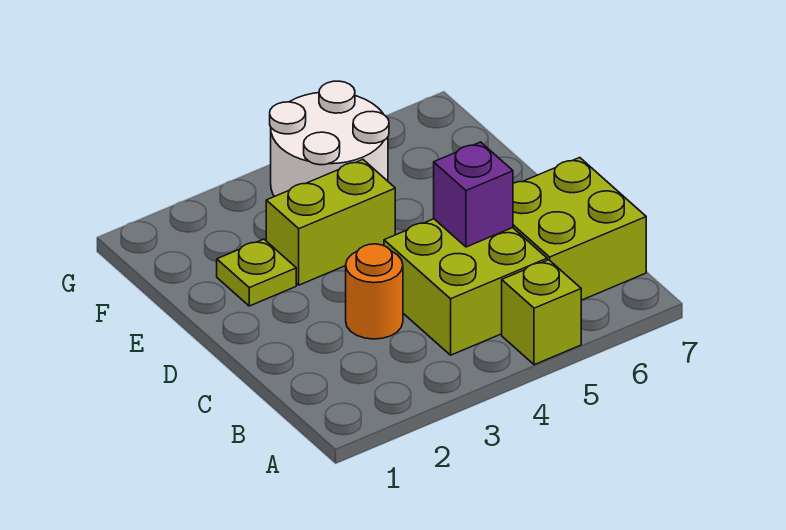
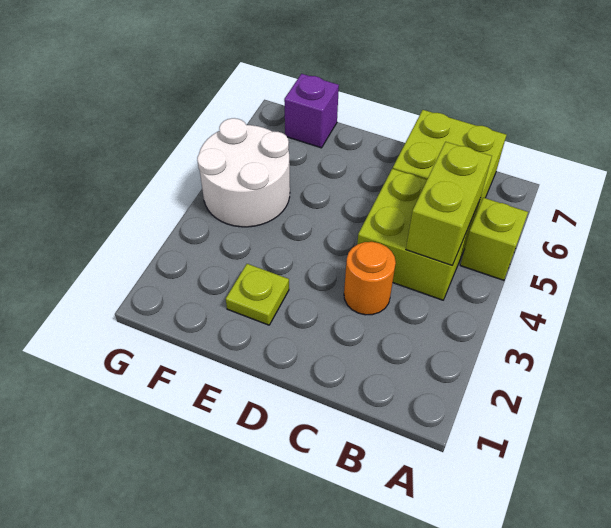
purple brick C5 level 2 -> purple brick F7 level 1
lime brick E3:E4 level 1 -> lime brick B4:B5 level 2

